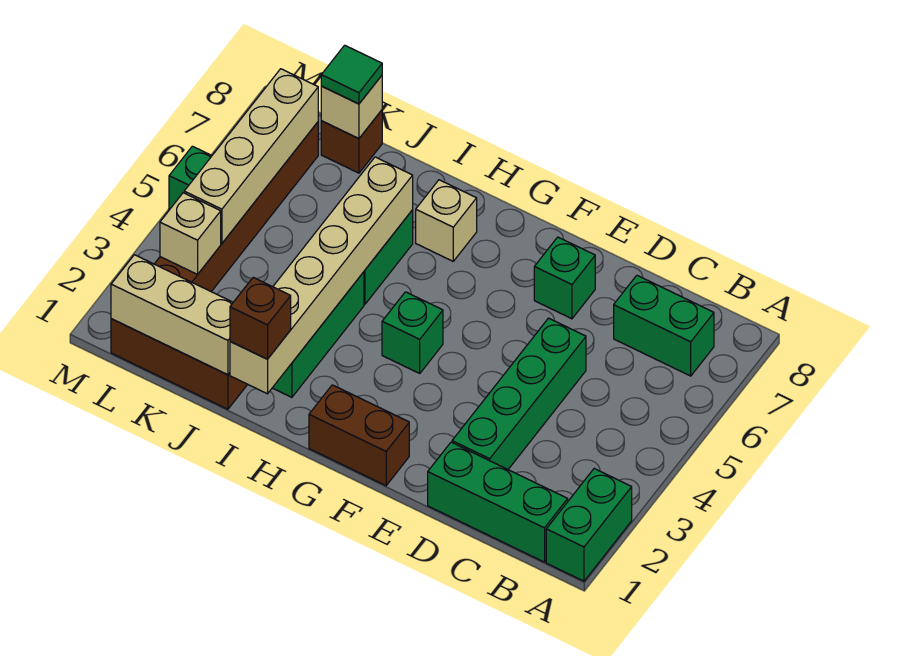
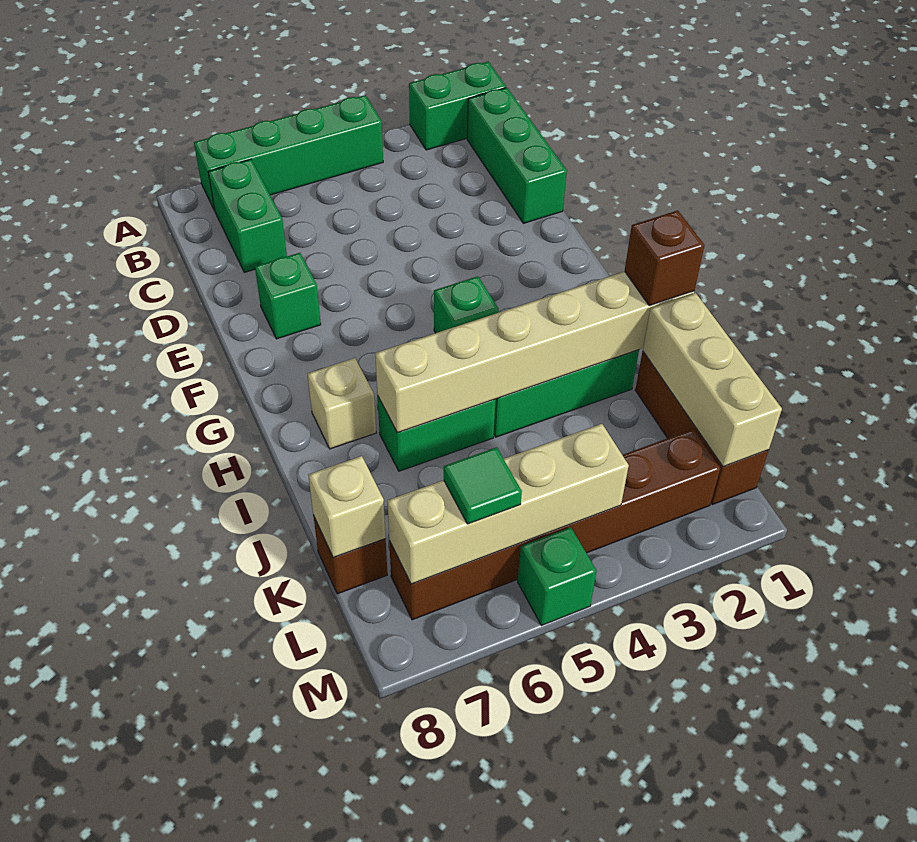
green brick D2:D5 level 1 -> green brick A4:A7 level 1
brown brick F1:G1 level 1 -> none
green tile K8 level 3 -> green tile L6 level 3
tan brick L3 level 2 -> none

